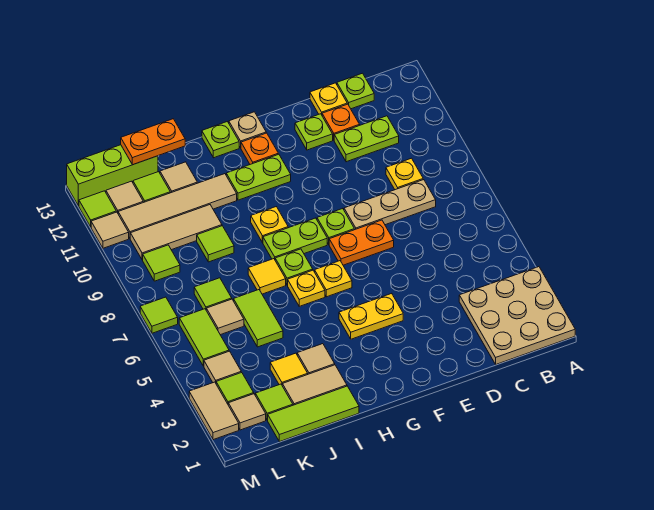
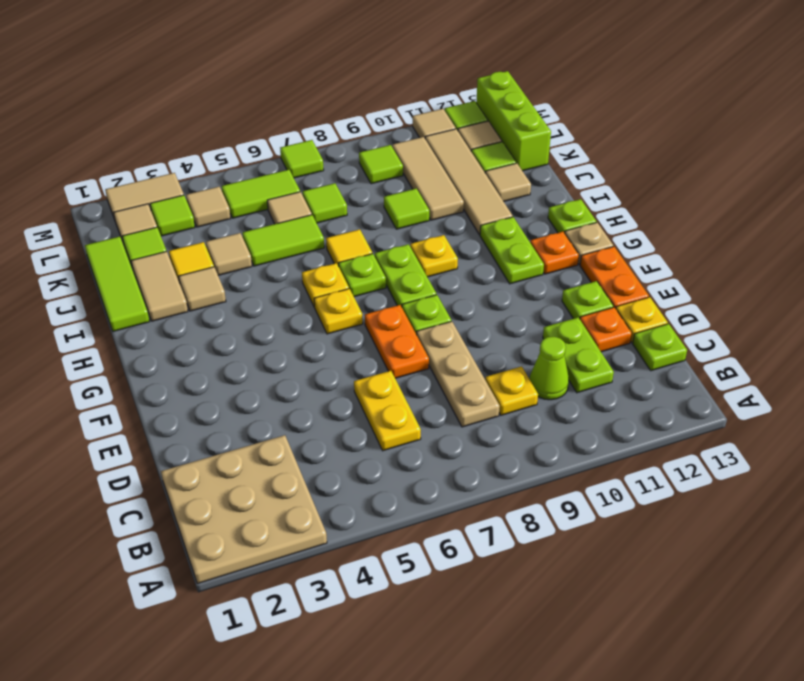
none -> lime cone C10 level 1
yellow plate F4:G4 level 1 -> yellow plate C6:D6 level 1
none -> tan tile J4 level 1
orange plate J13:K13 level 2 -> orange plate E13:F13 level 1

